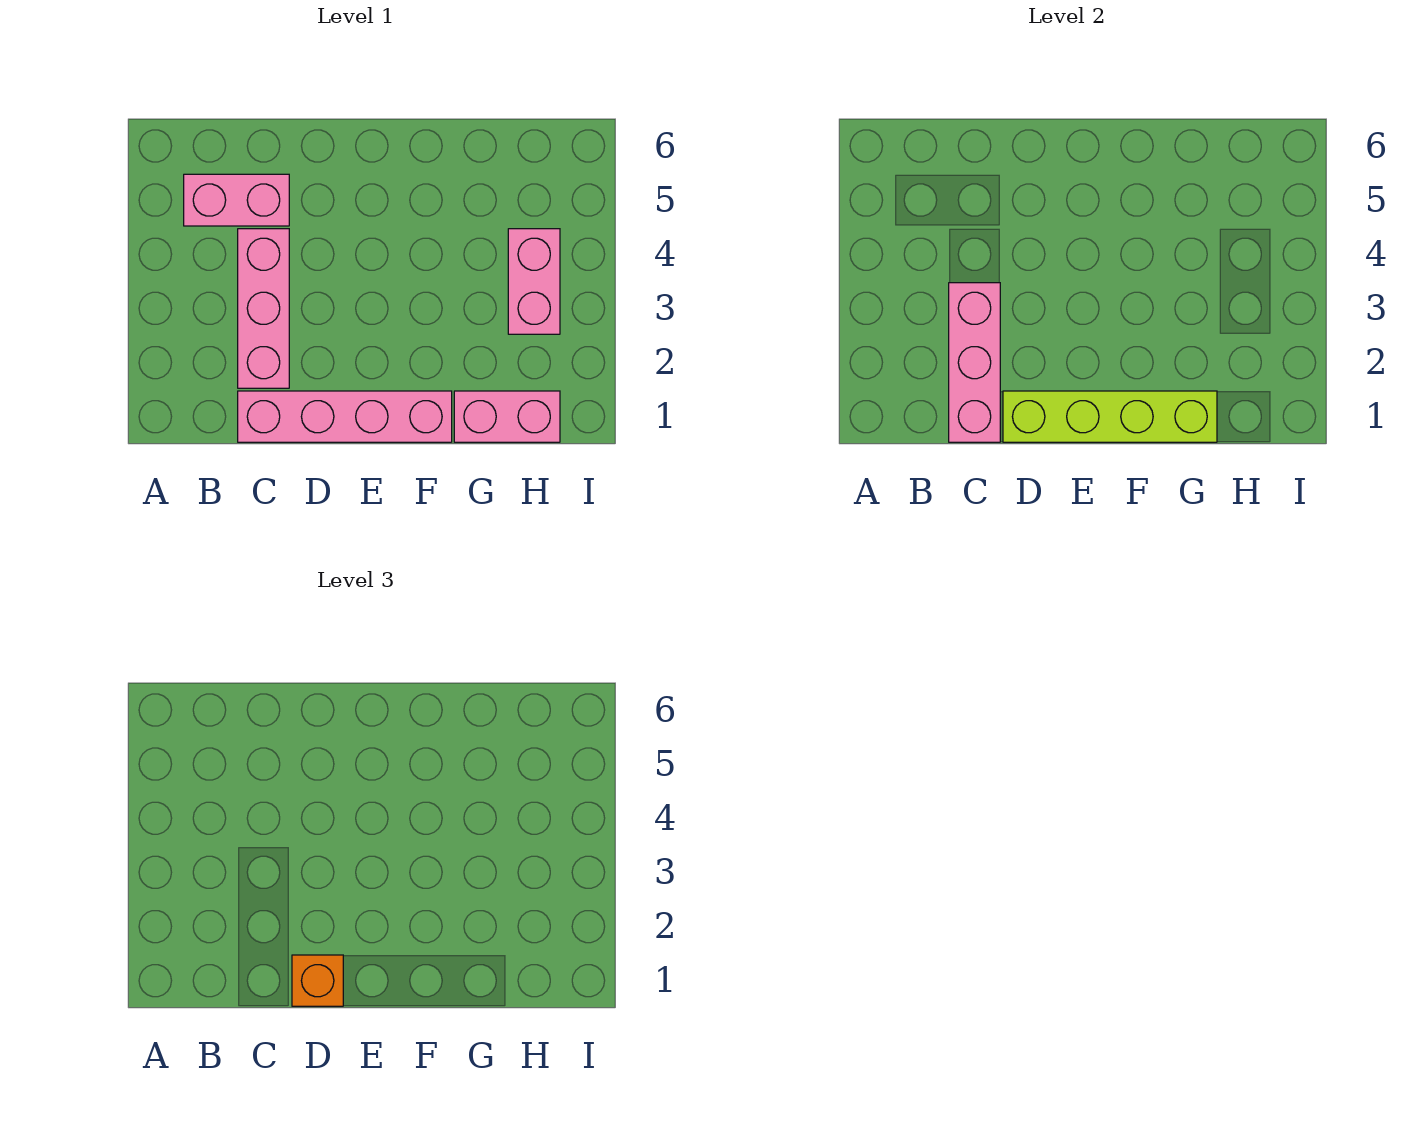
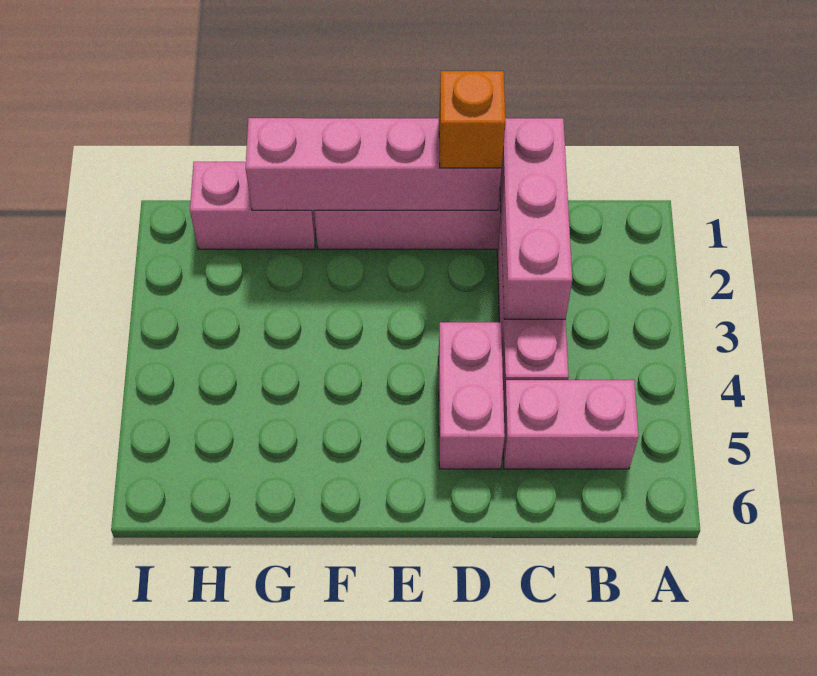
lime brick D1:G1 level 2 -> pink brick D1:G1 level 2
pink brick H3:H4 level 1 -> pink brick D4:D5 level 1

